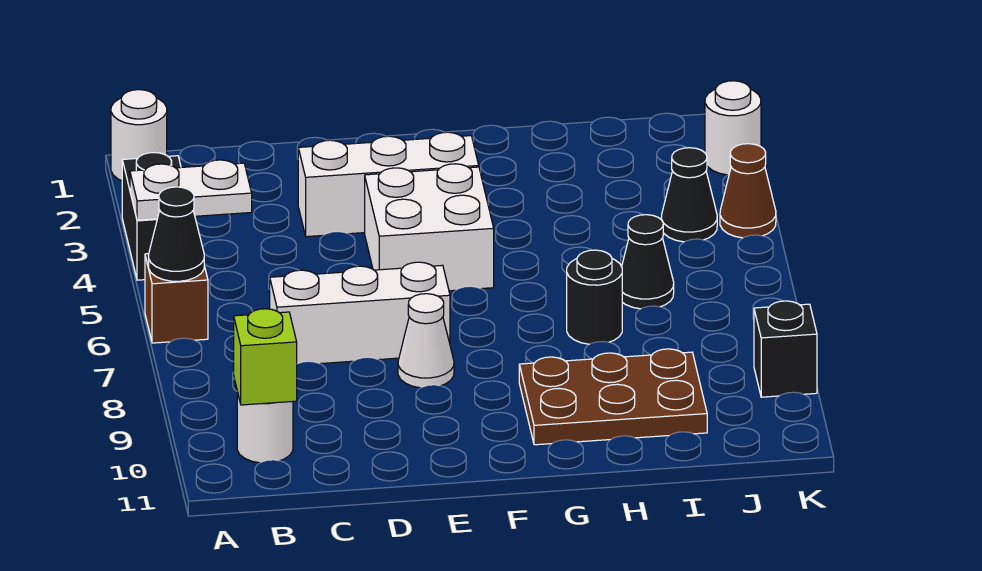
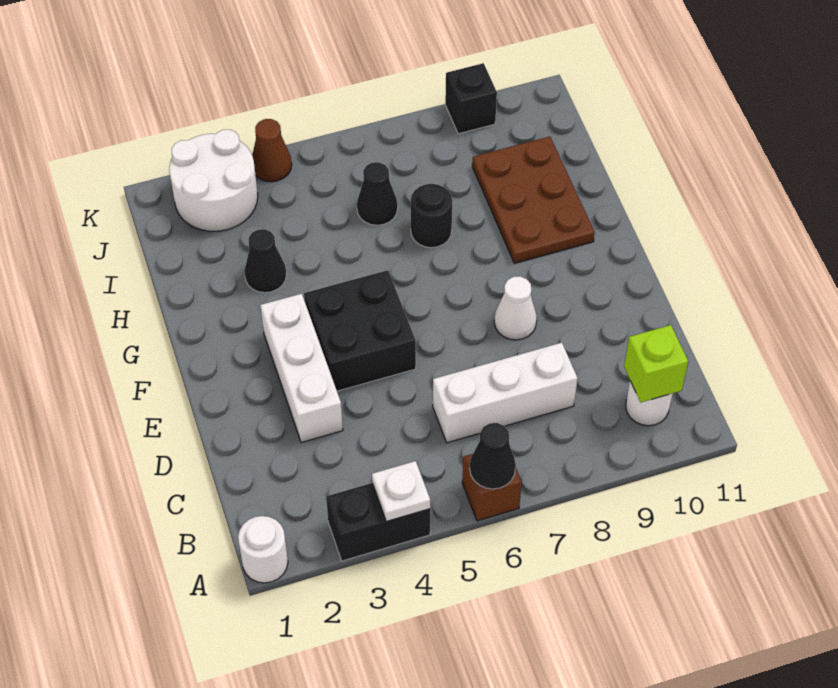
white plate A4:B4 level 2 -> white plate A4 level 2
white brick C7:E7 level 1 -> white brick C6:C8 level 1
white brick E4:F5 level 1 -> black brick E4:F5 level 1
black cone J4 level 1 -> black cone H3 level 1
white round brick K2 level 1 -> white round brick J2:K3 level 1

